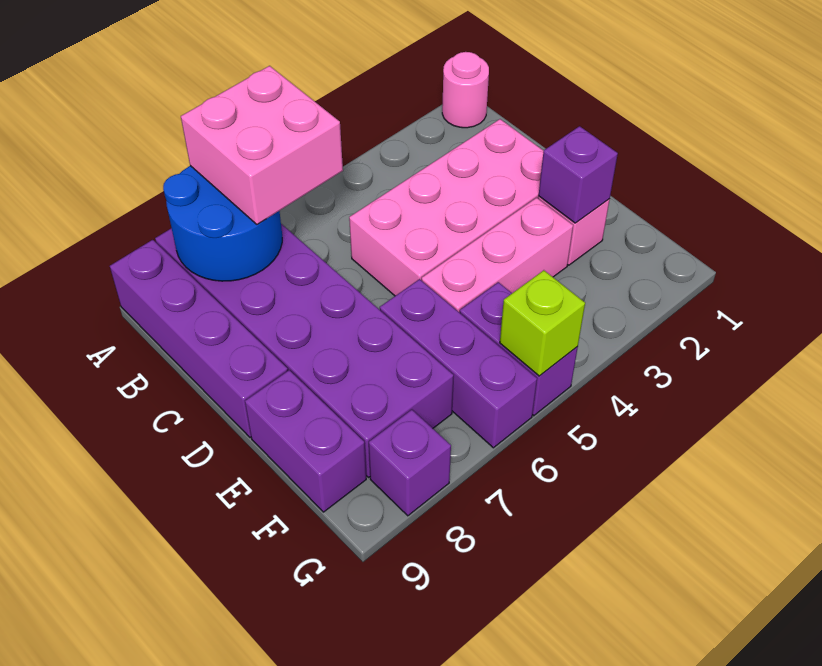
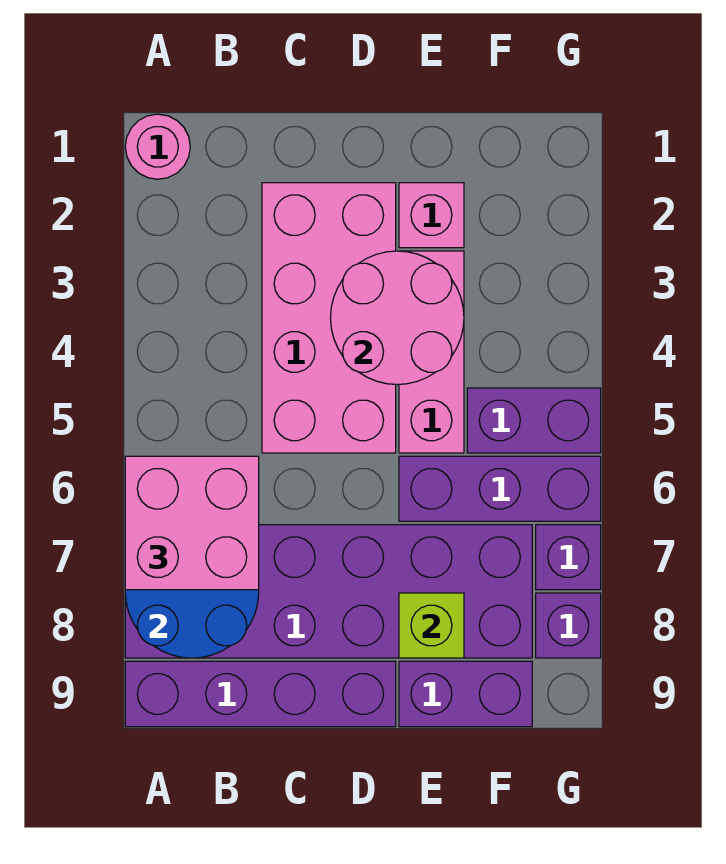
none -> pink round brick D3:E4 level 2
purple brick E2 level 2 -> purple brick G7 level 1
lime brick G5 level 2 -> lime brick E8 level 2

